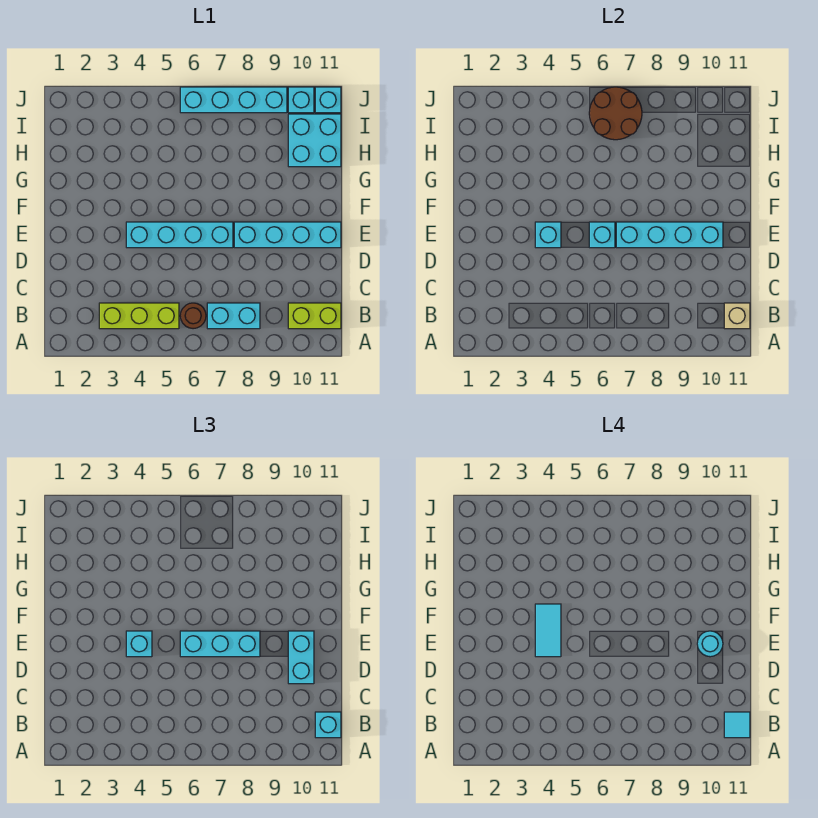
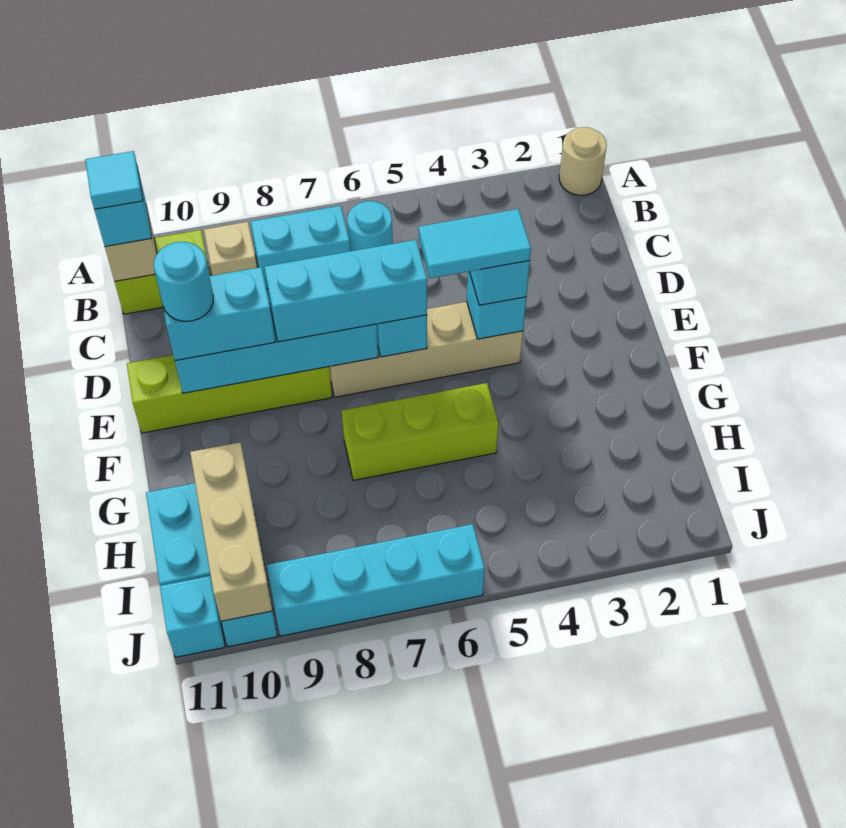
none -> tan round brick A1 level 1
lime brick B3:B5 level 1 -> lime brick G5:G7 level 1
brown round brick B6 level 1 -> cyan round brick B6 level 1
none -> tan brick B9 level 1
cyan brick D10:E10 level 3 -> cyan brick E9:E10 level 3
cyan brick E4:E7 level 1 -> tan brick E4:E7 level 1
cyan tile E4:F4 level 4 -> cyan tile E4:E5 level 4
cyan brick E8:E11 level 1 -> lime brick E8:E11 level 1
none -> tan brick H10:J10 level 2
brown round brick I6:J7 level 2 -> none

